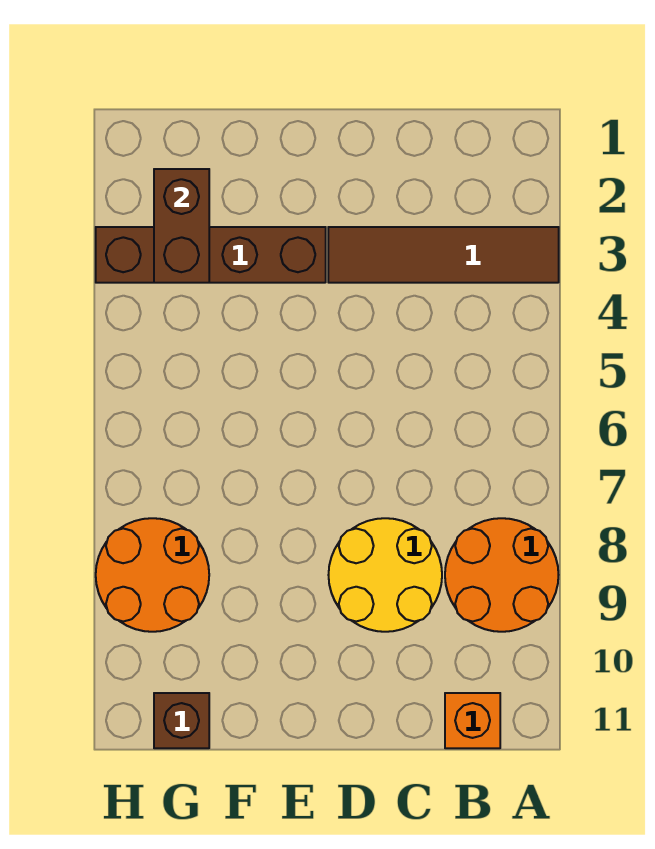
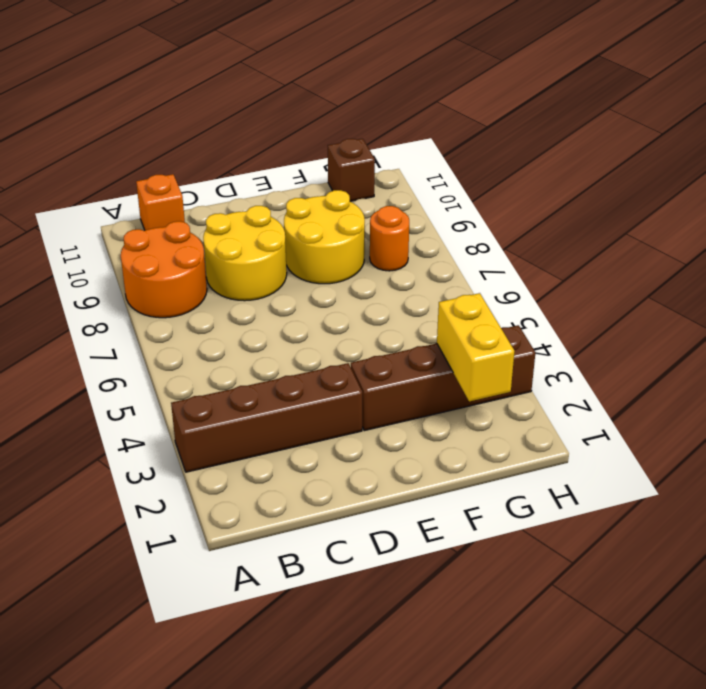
brown tile A3:D3 level 1 -> brown brick A3:D3 level 1
none -> yellow round brick E8:F9 level 1
brown brick G2:G3 level 2 -> yellow brick G2:G3 level 2
orange round brick G8:H9 level 1 -> orange round brick G8 level 1

